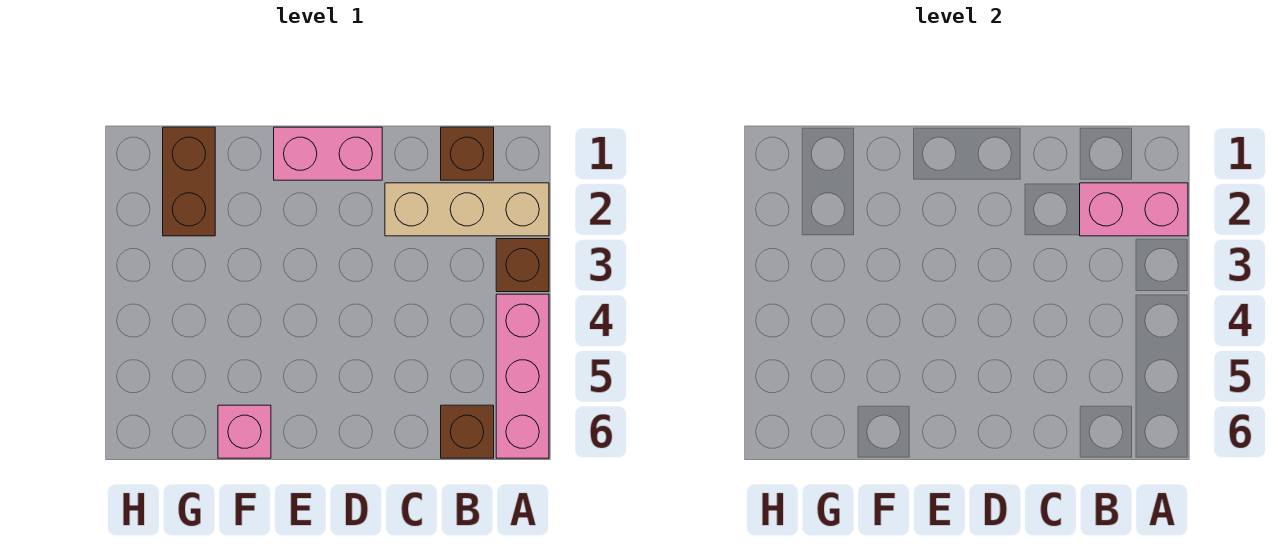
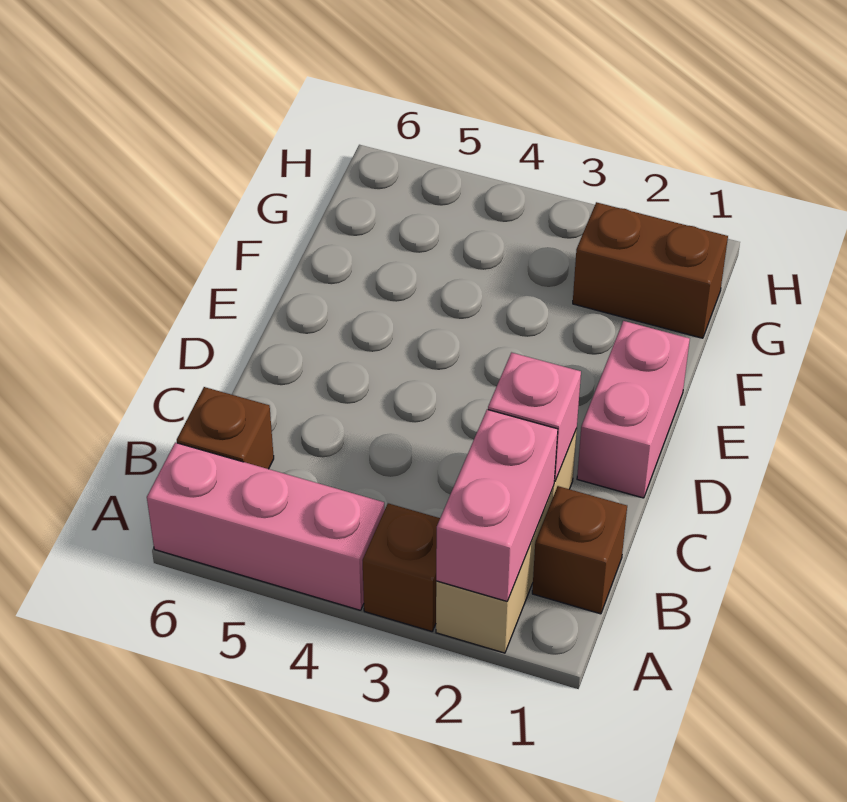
pink brick F6 level 1 -> pink brick C2 level 2

